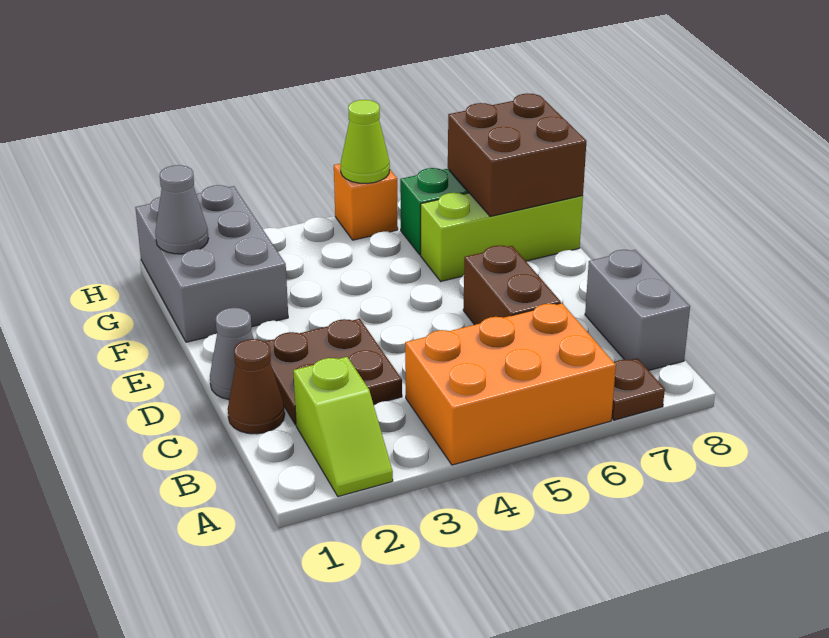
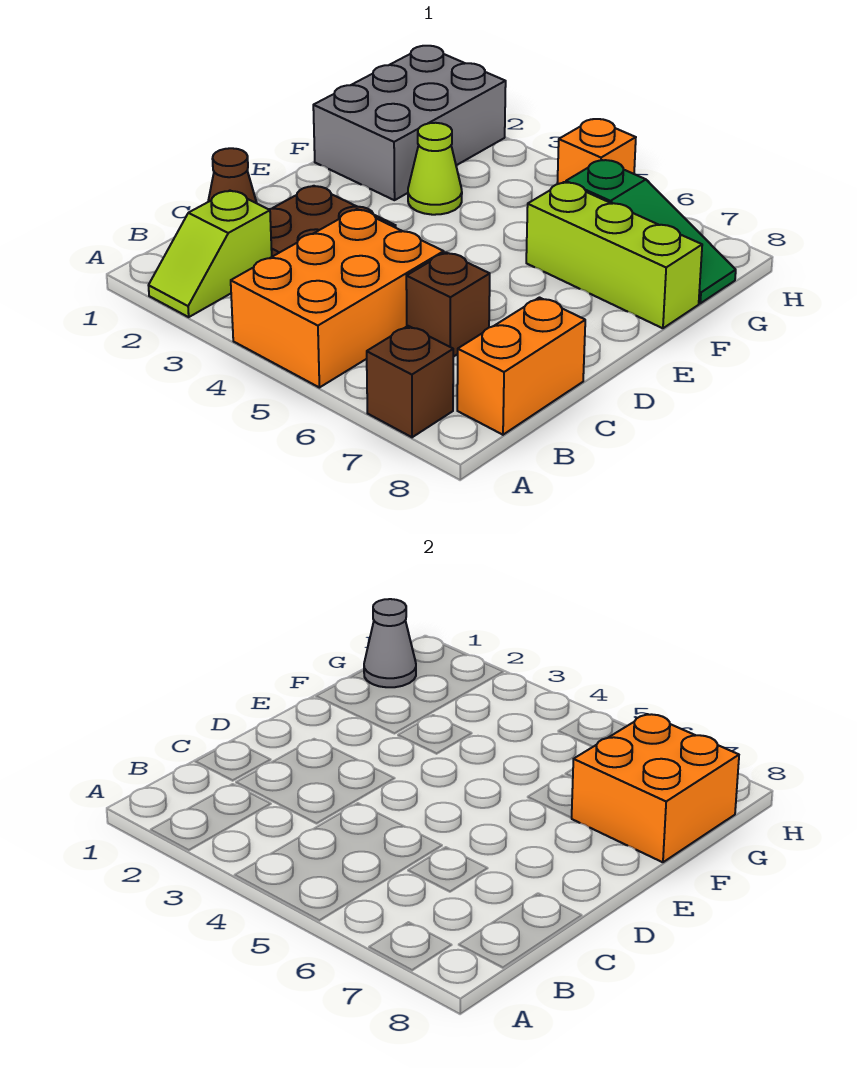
orange brick A4:B6 level 1 -> orange brick A4:C5 level 1
brown plate A7 level 1 -> brown brick A7 level 1
grey brick B8:C8 level 1 -> orange brick B8:C8 level 1
brown brick C6:D6 level 1 -> brown brick C6 level 1
grey cone D1 level 1 -> none
brown brick F7:G8 level 2 -> orange brick F7:G8 level 2
lime cone H5 level 2 -> lime cone F3 level 1

